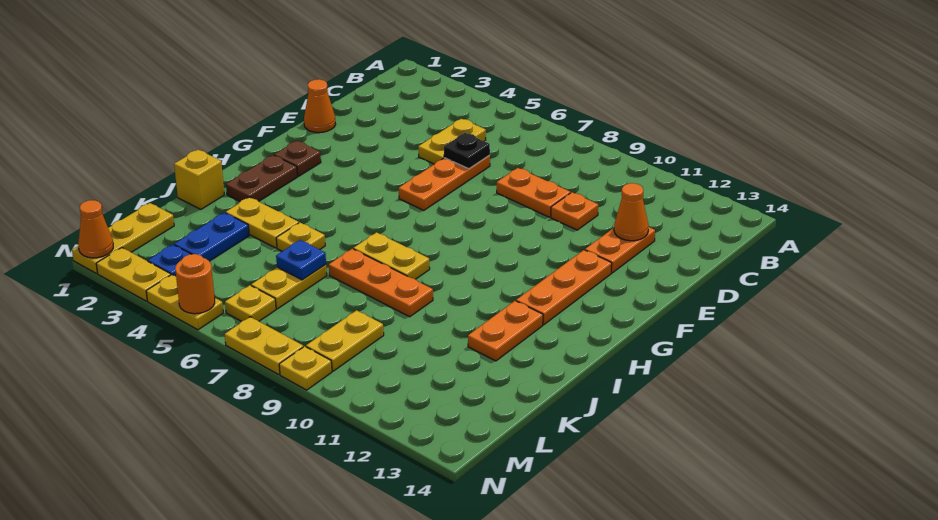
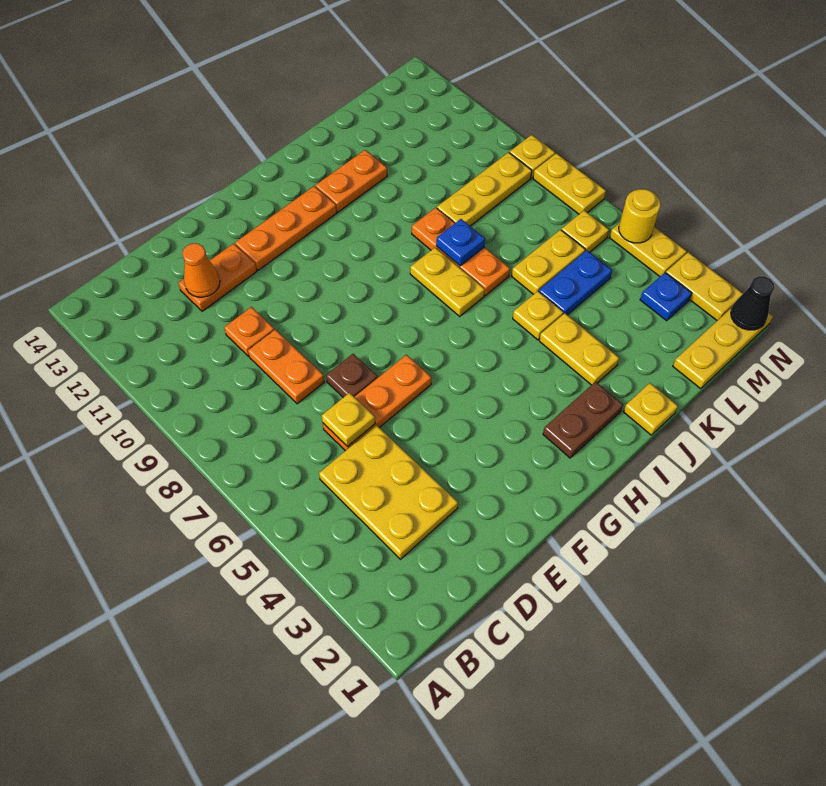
yellow plate C5:D5 level 1 -> yellow plate C3:D5 level 1
black plate D6 level 2 -> yellow plate D6 level 2
orange cone E1 level 1 -> none
brown plate G2 level 1 -> brown plate E7 level 1
yellow brick J1 level 1 -> yellow plate J1 level 1
blue plate K3:L3 level 1 -> blue plate K5:L5 level 1
blue plate K6 level 2 -> blue plate J8 level 2
yellow plate L9:M9 level 1 -> yellow plate K9:M9 level 1
orange cone N1 level 2 -> black cone N1 level 2
orange round brick N5 level 2 -> yellow round brick N5 level 2

